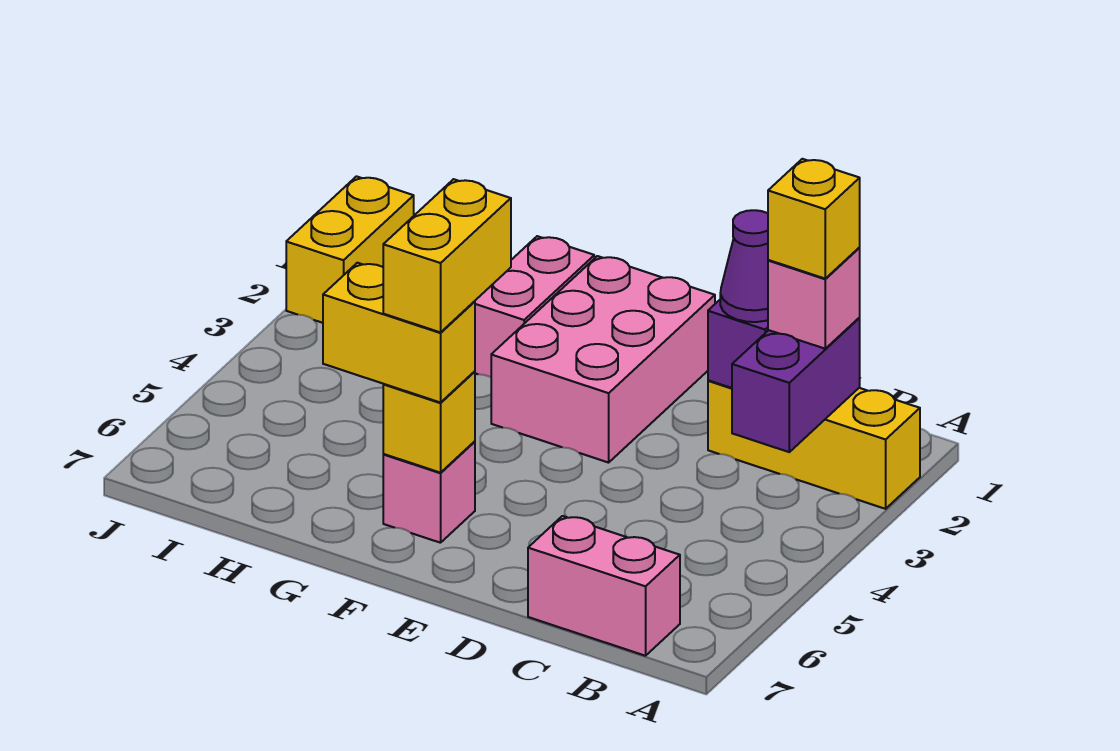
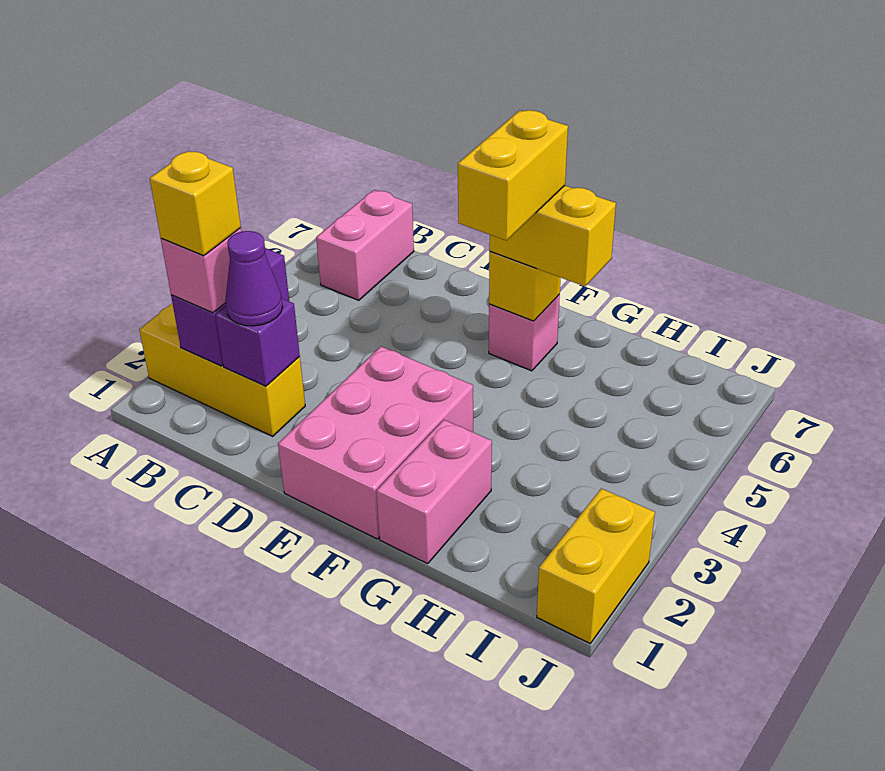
pink brick B7:C7 level 1 -> pink brick B6:B7 level 1

